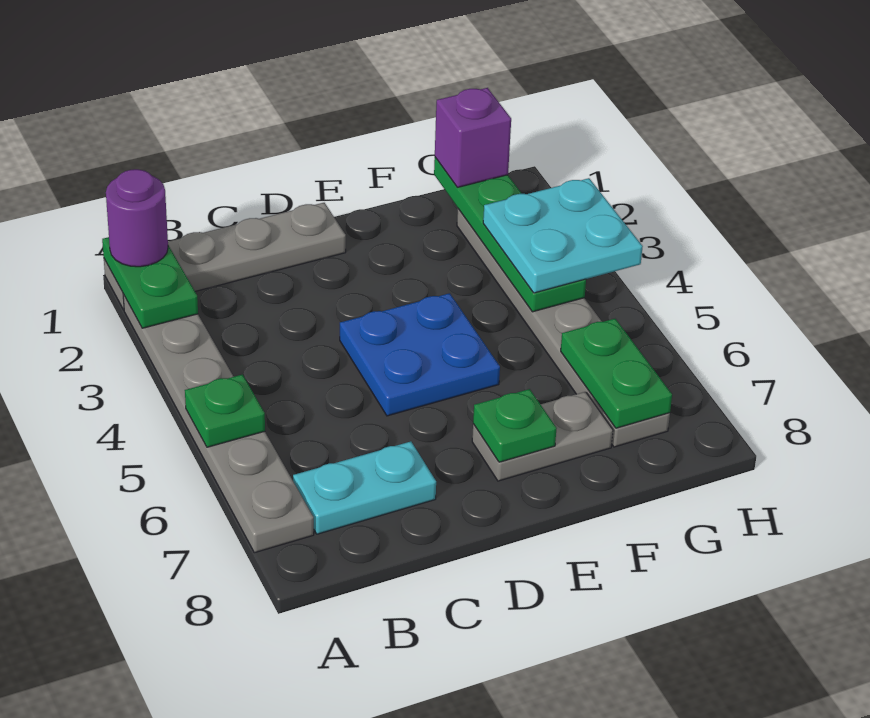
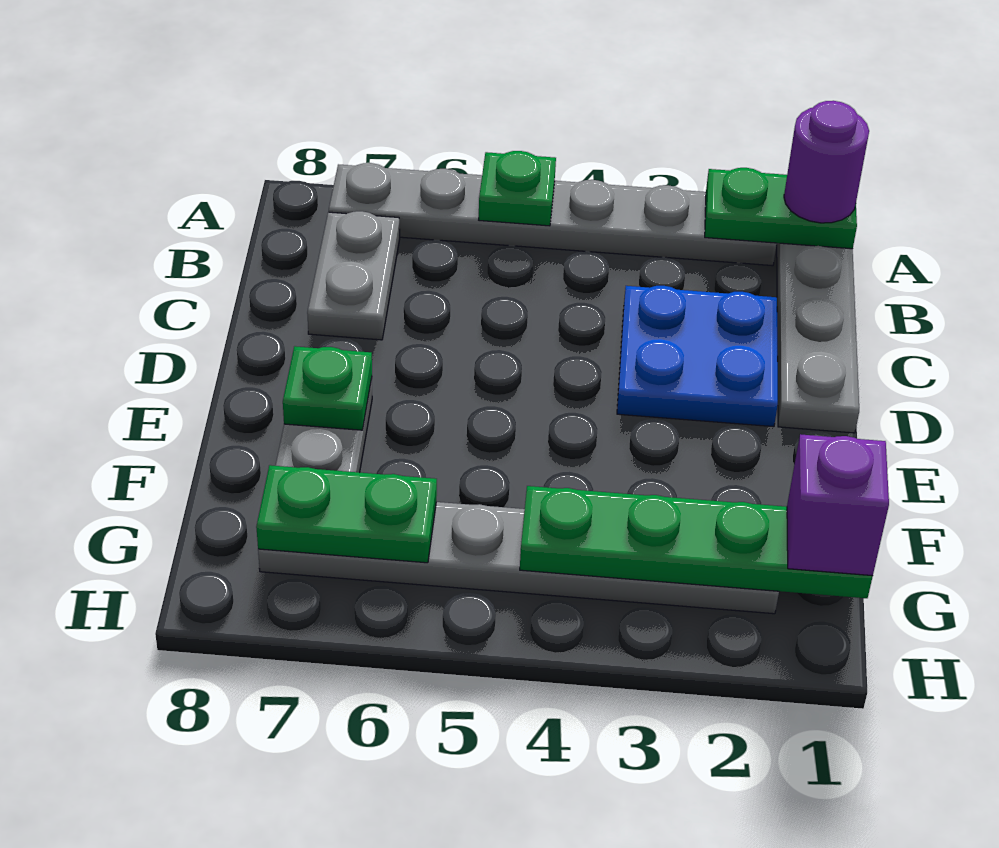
cyan plate B7:C7 level 1 -> grey plate B7:C7 level 1
blue plate D4:E5 level 1 -> blue plate C2:D3 level 1
cyan plate G3:H4 level 3 -> none

